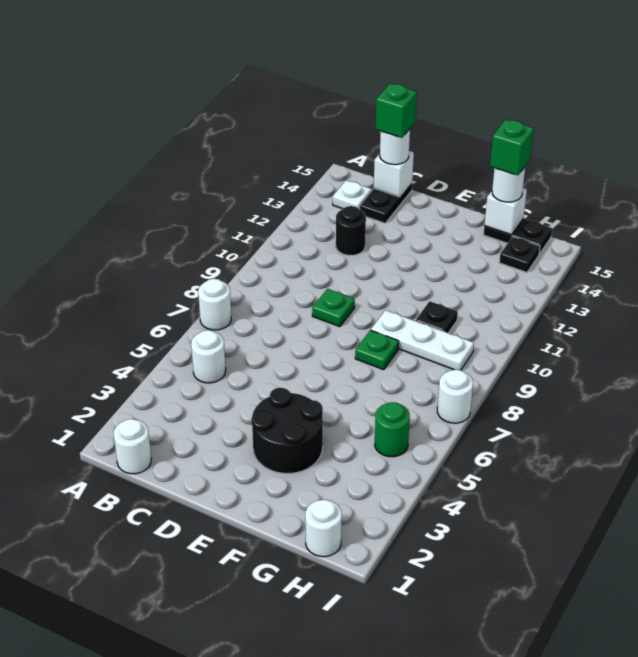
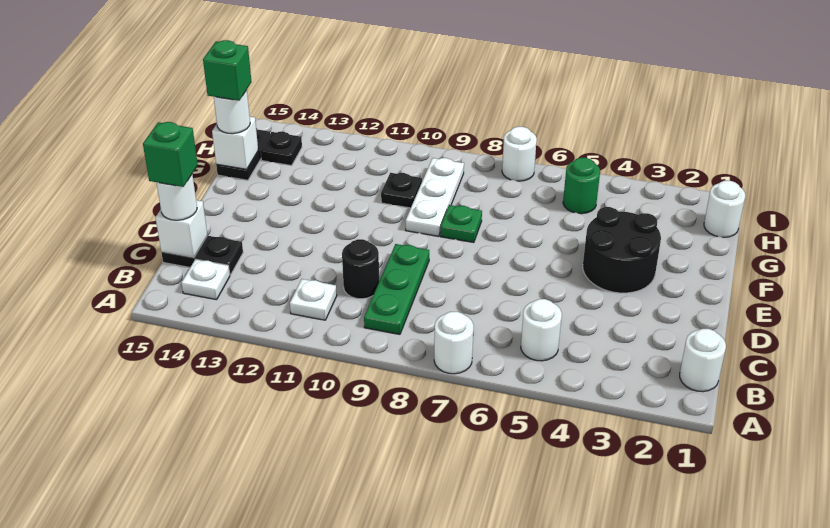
none -> white plate B11 level 1
black round brick C12 level 1 -> black round brick C10 level 1
green plate D9 level 1 -> green plate B9:D9 level 1

